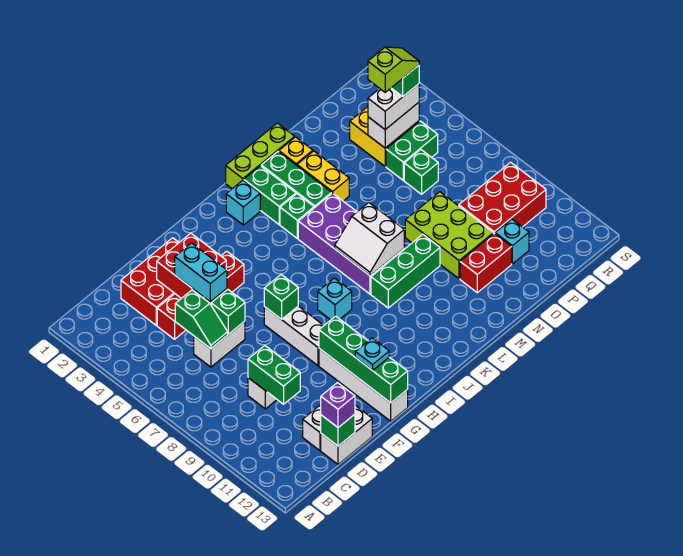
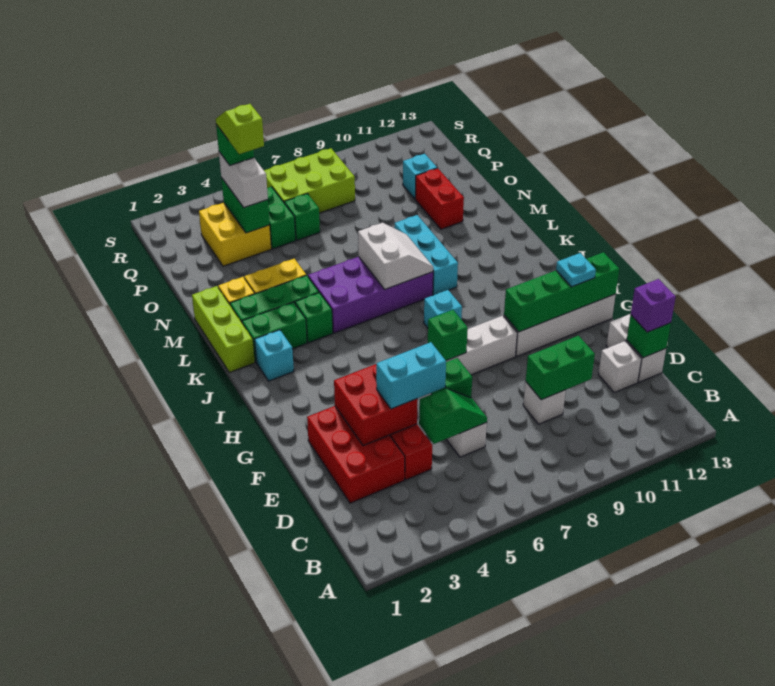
white slope K7:L8 level 2 top L -> white slope K7:L8 level 2 top 7
green brick K9:M9 level 1 -> cyan brick K9:M9 level 1
lime brick N8:O10 level 1 -> lime brick Q6:R8 level 1
white brick P4:Q4 level 2 -> green brick P4:Q4 level 2
red brick P9:R10 level 1 -> none

